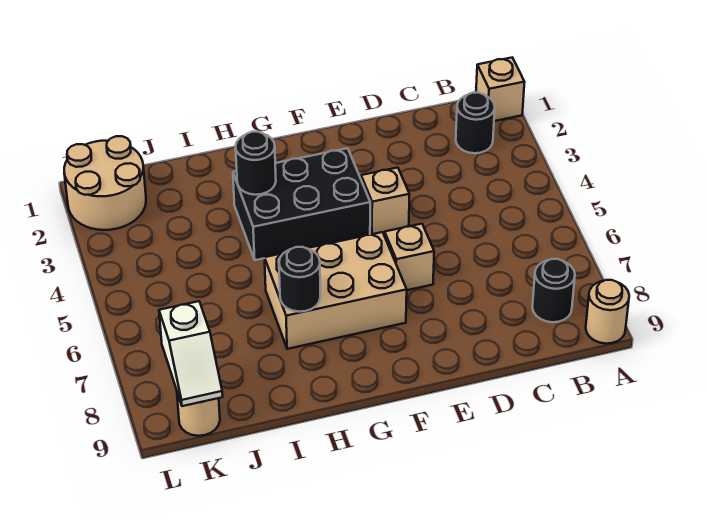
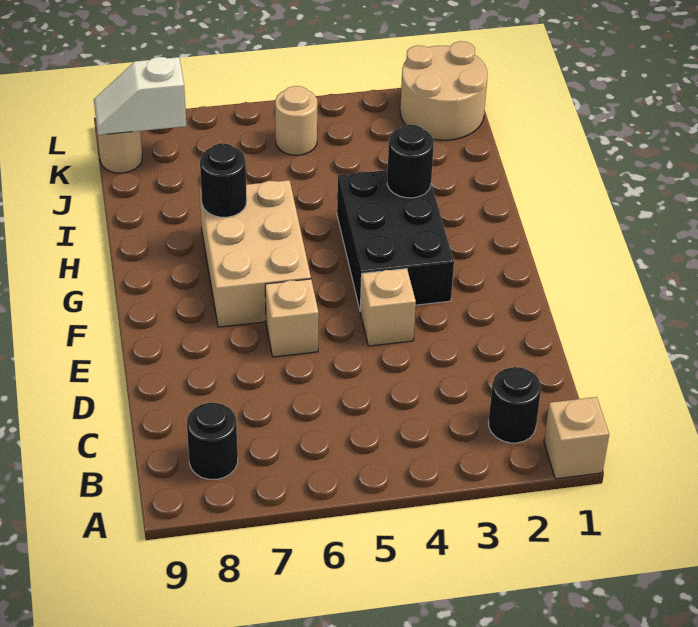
tan round brick A9 level 1 -> tan round brick K5 level 1

